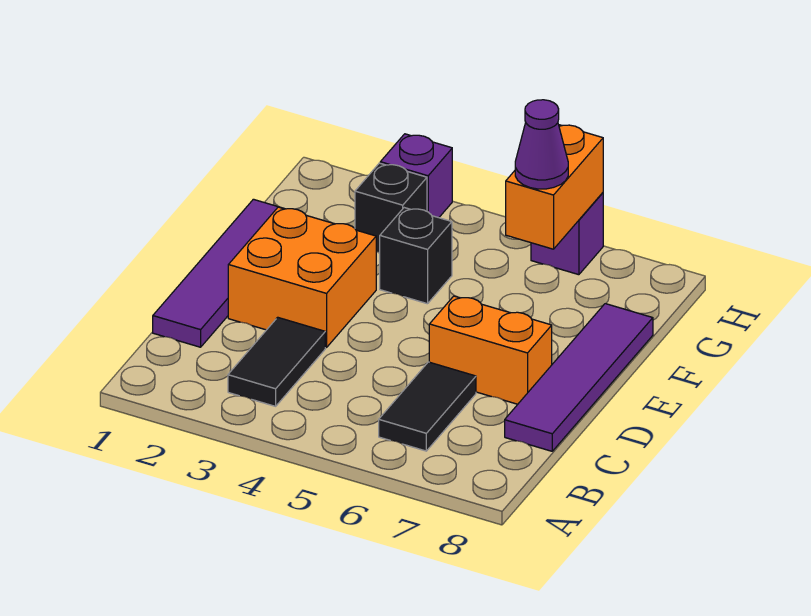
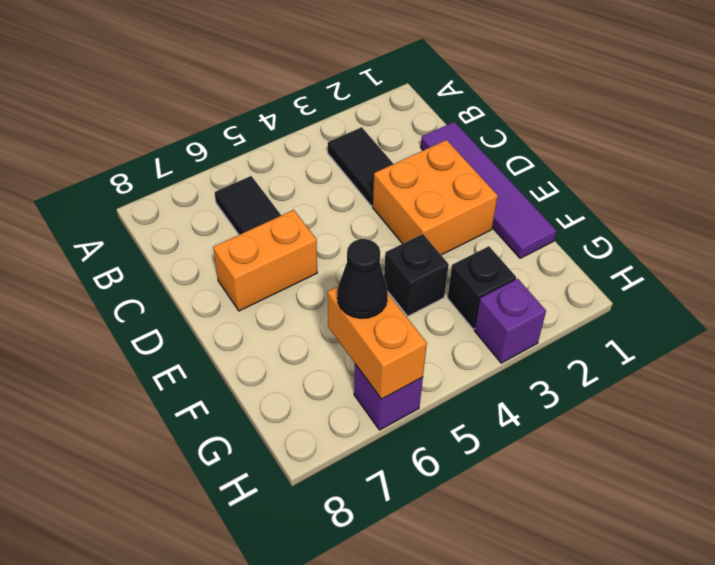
purple tile C8:F8 level 1 -> none
purple cone G6 level 3 -> black cone G6 level 3

